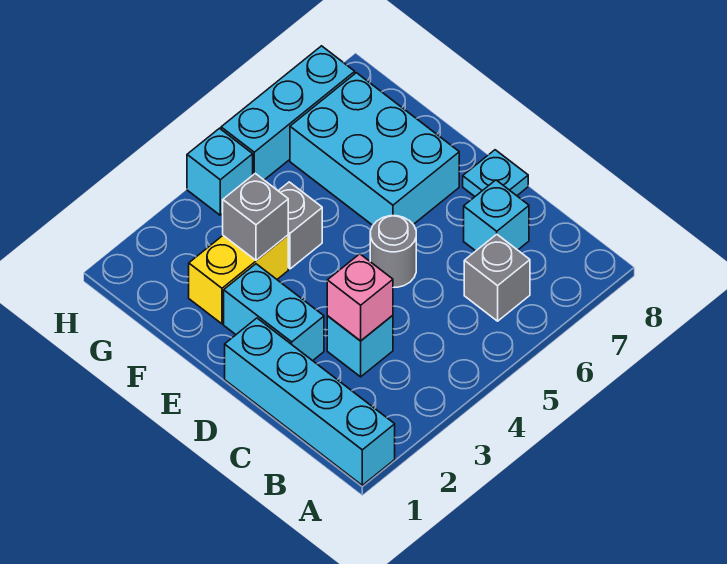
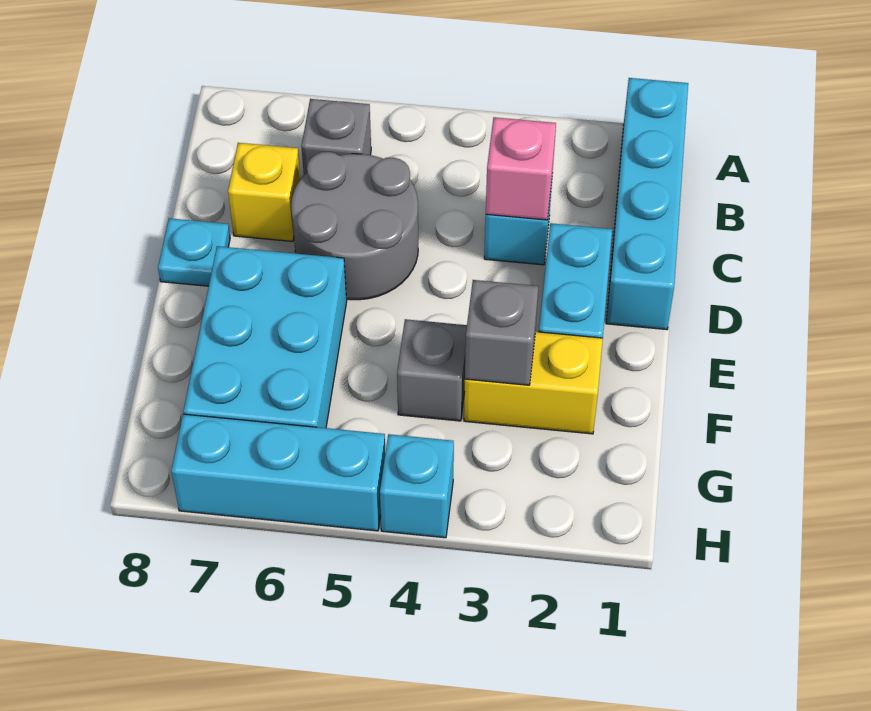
cyan brick C7 level 1 -> yellow brick C7 level 1
grey round brick D5 level 1 -> grey round brick C5:D6 level 1

